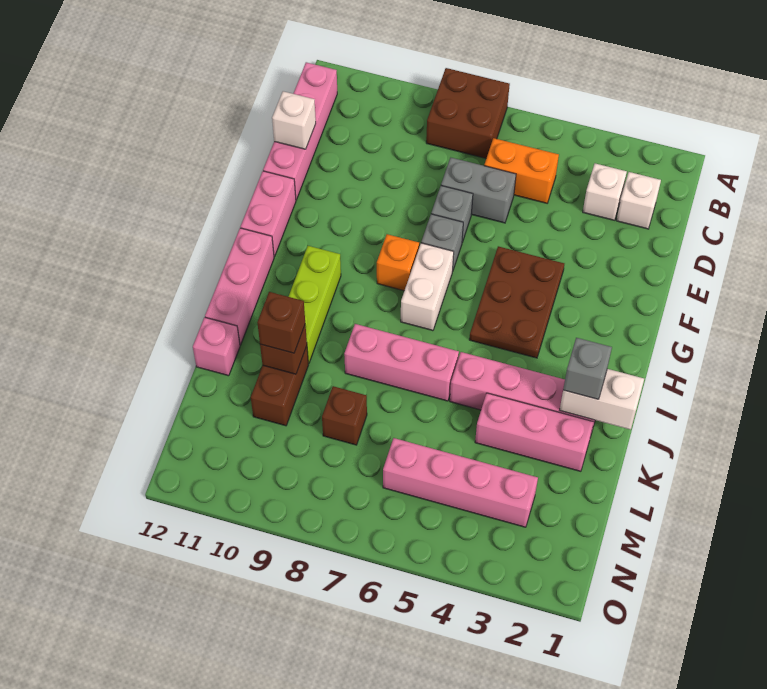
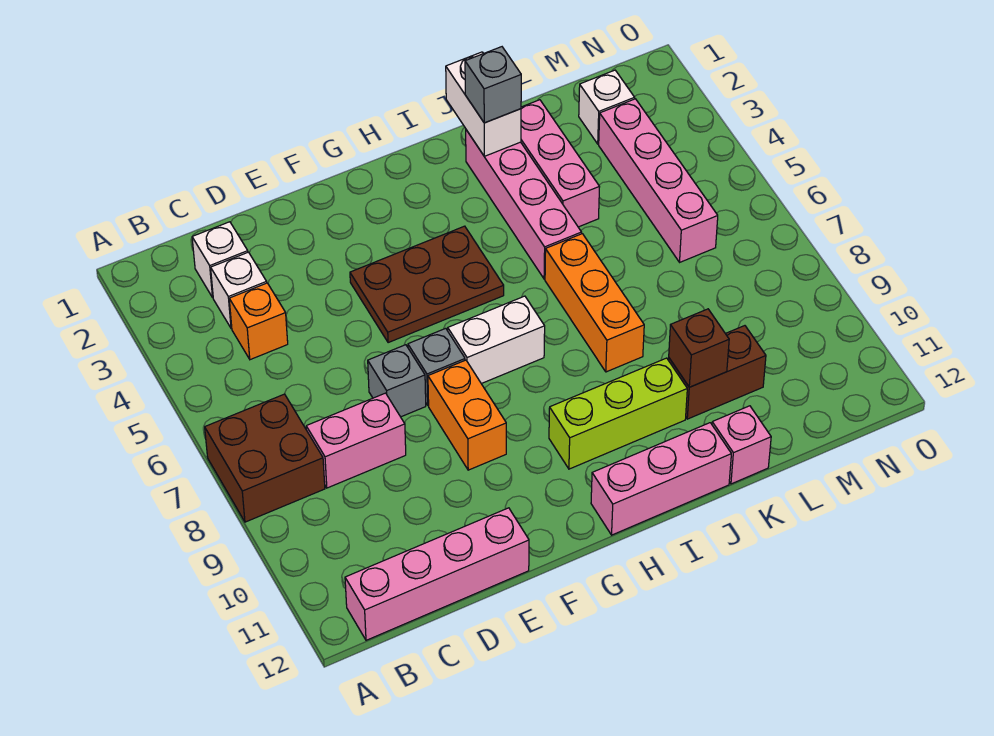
orange brick C5:C6 level 1 -> orange brick F8:F9 level 1
grey brick D6:D7 level 1 -> none
white brick D12 level 2 -> white brick M2 level 1
pink brick F12:G12 level 1 -> pink brick C8:D8 level 1
orange brick G8 level 1 -> orange brick C4 level 1
pink brick J6:J8 level 1 -> orange brick J6:J8 level 1
brown brick K10 level 3 -> none
brown brick L8 level 1 -> none

